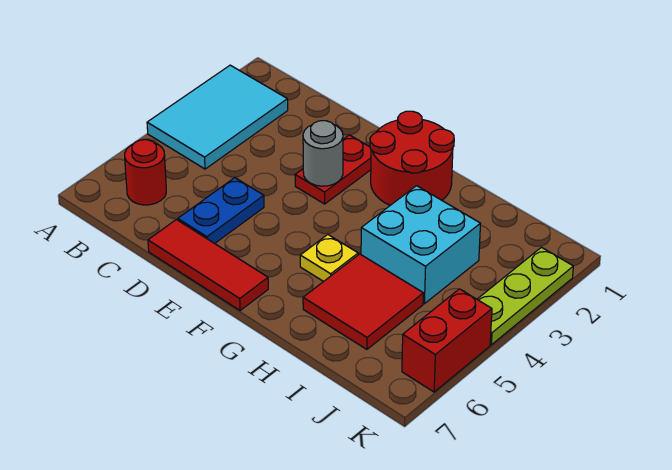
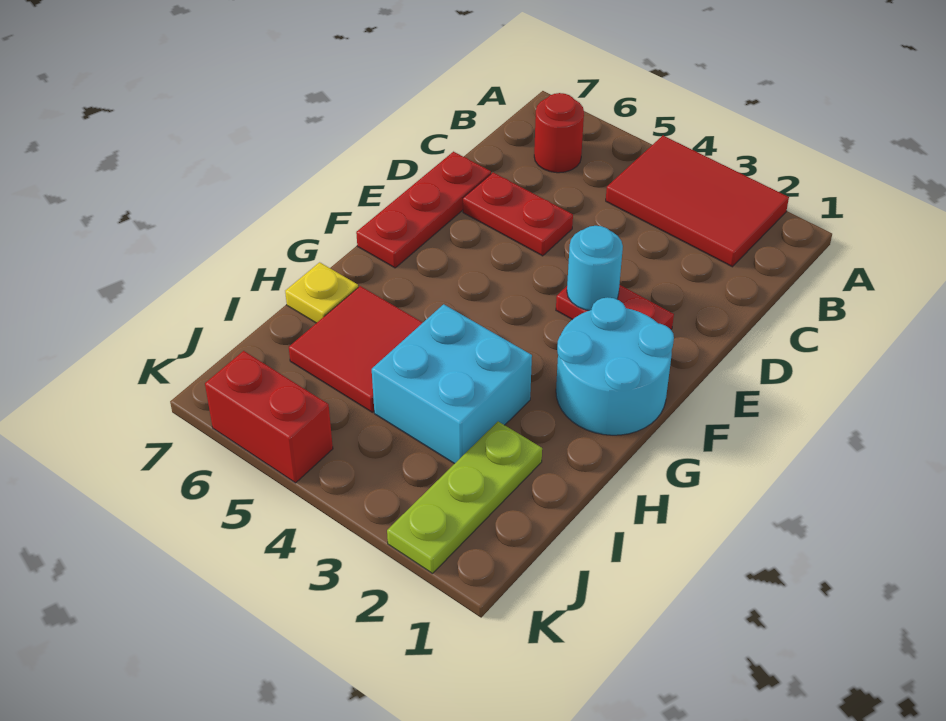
cyan tile A2:B4 level 1 -> red tile A2:B4 level 1
blue plate D5:D6 level 1 -> red plate D5:D6 level 1
red tile D7:F7 level 1 -> red plate D7:F7 level 1
grey round brick E3 level 2 -> cyan round brick E3 level 2
red round brick F1:G2 level 1 -> cyan round brick F1:G2 level 1
yellow plate G5 level 1 -> yellow plate H7 level 1
lime plate K2:K4 level 1 -> lime plate I2:K2 level 1

